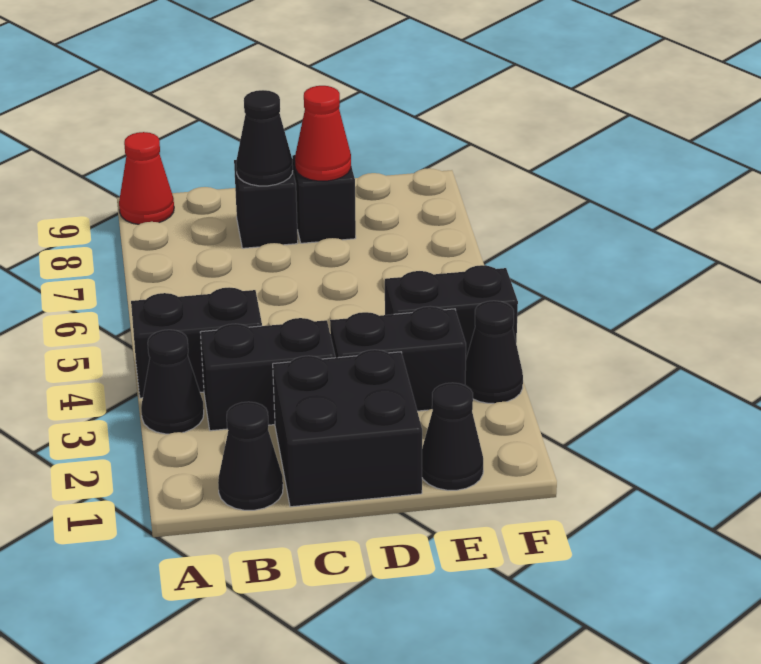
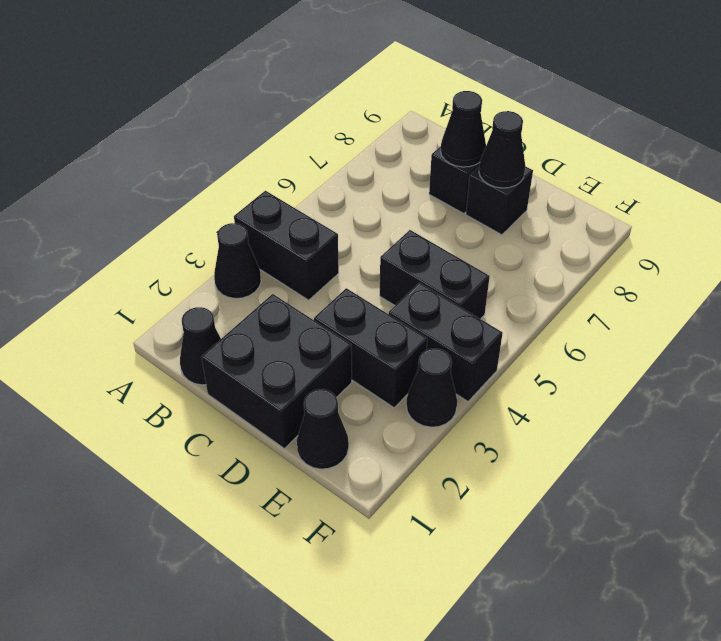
red cone A9 level 1 -> none
black brick B3:C3 level 1 -> black brick D5:E5 level 1
red cone D8 level 2 -> black cone D8 level 2

